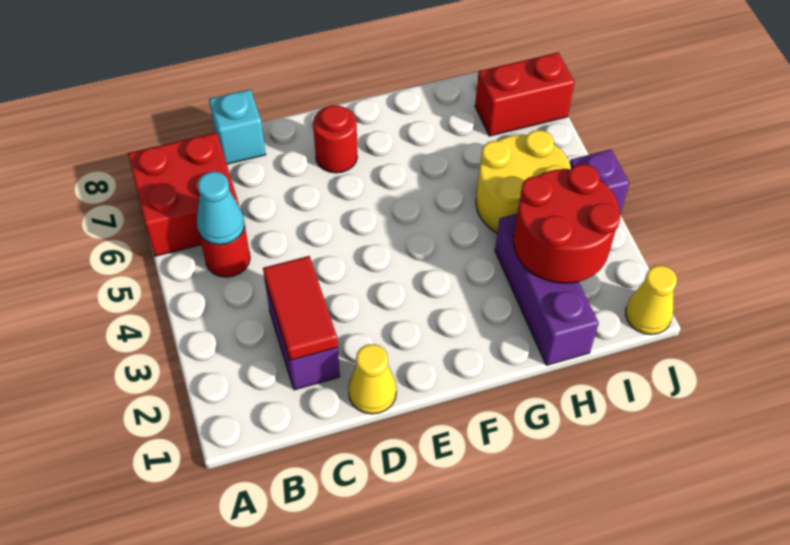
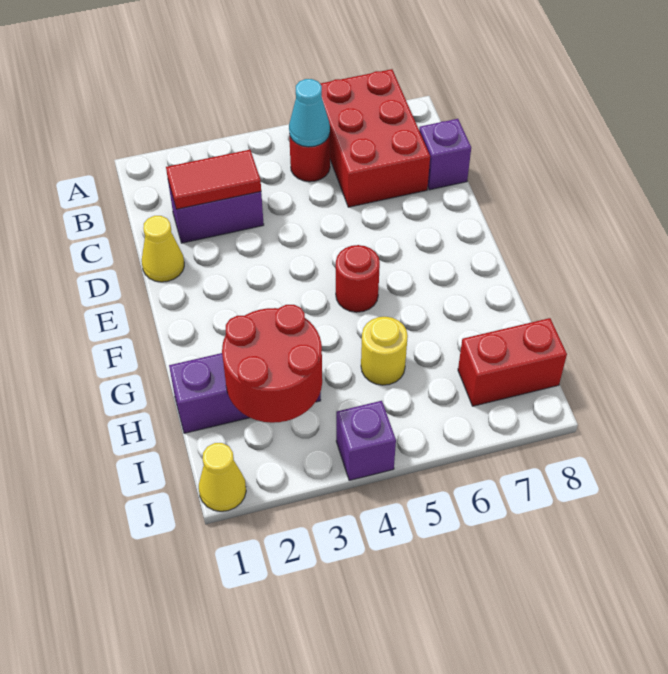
red brick A6:B7 level 1 -> red brick A6:C7 level 1
cyan brick C8 level 1 -> purple brick C8 level 1
red round brick E7 level 1 -> red round brick F5 level 1
yellow round brick H4:I5 level 1 -> yellow round brick H5 level 1
red brick I7:J7 level 1 -> red brick I7:I8 level 1

